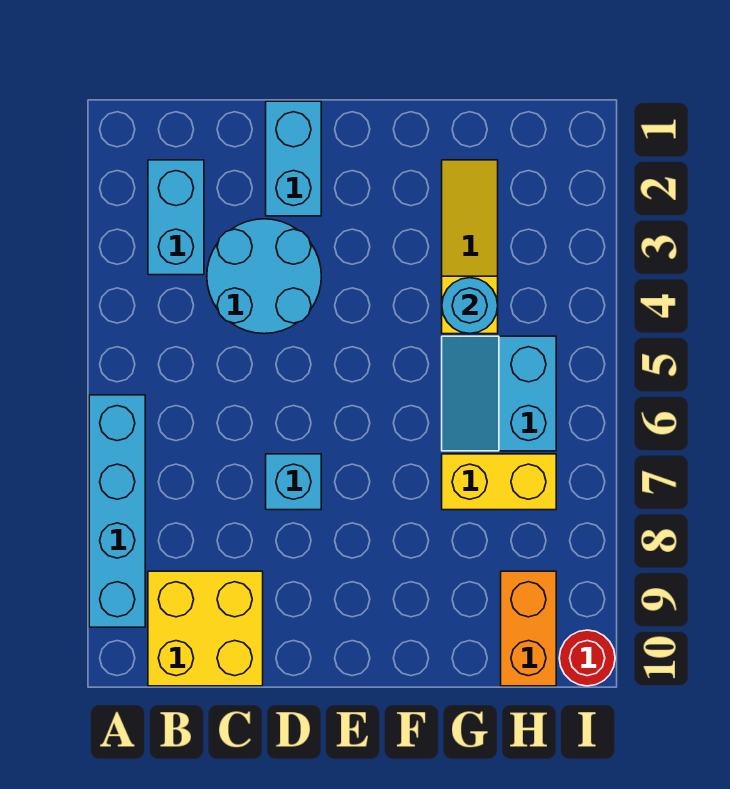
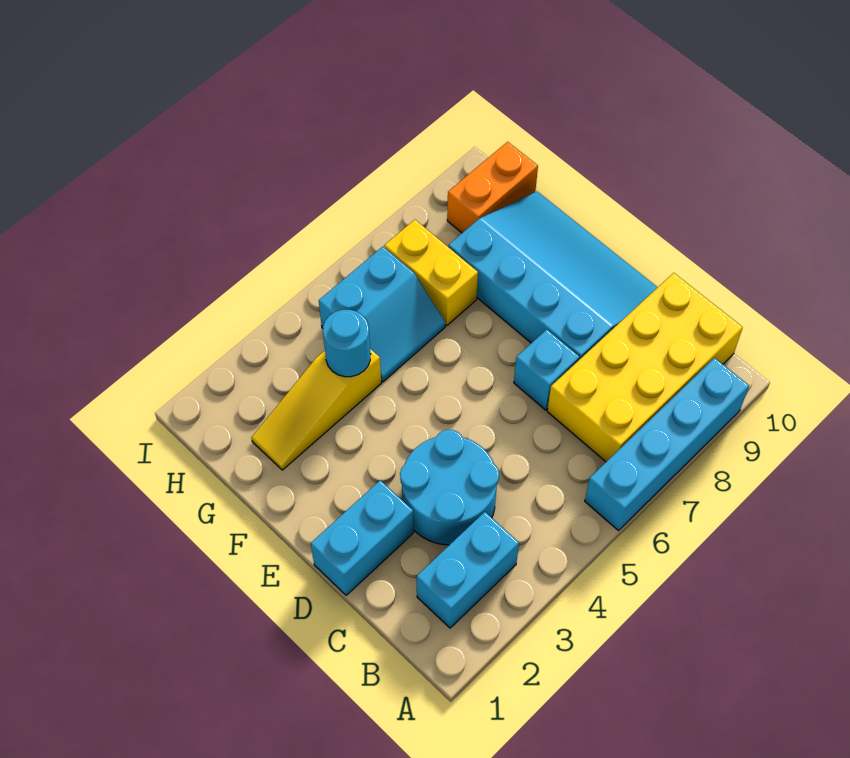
yellow brick B9:C10 level 1 -> yellow brick B7:C10 level 1
none -> cyan slope D8:G10 level 1 top 8
red round brick I10 level 1 -> none

